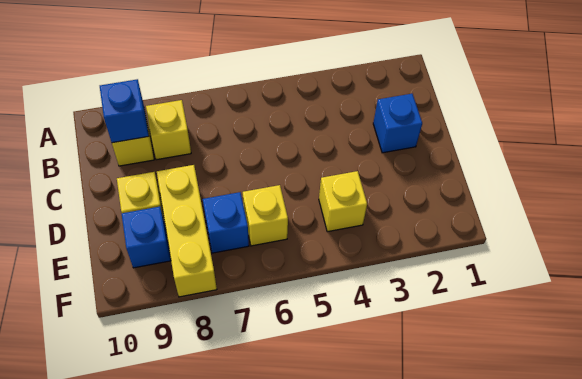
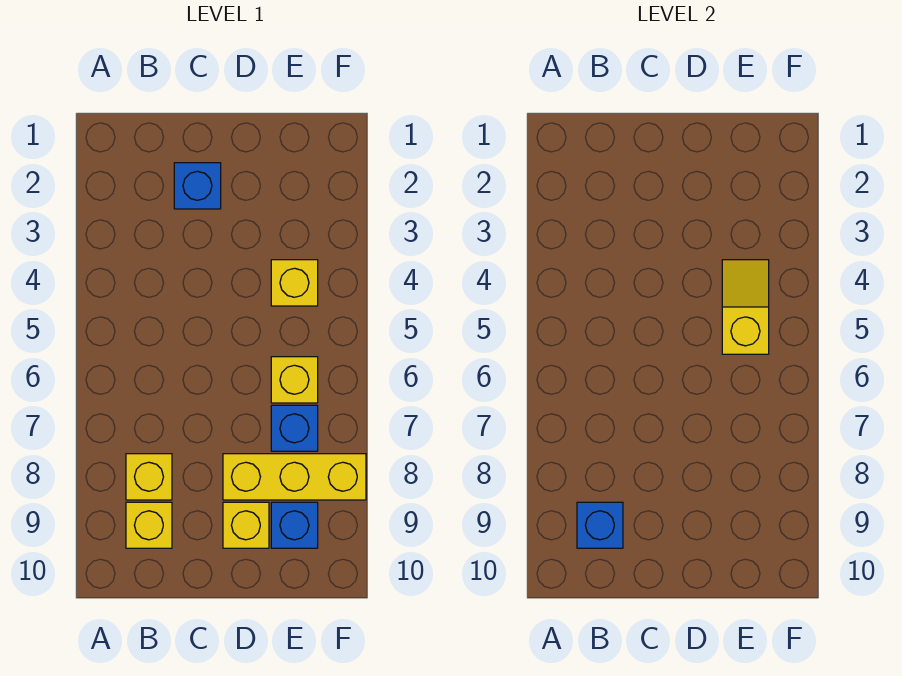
none -> yellow slope E4:E5 level 2 top 5

